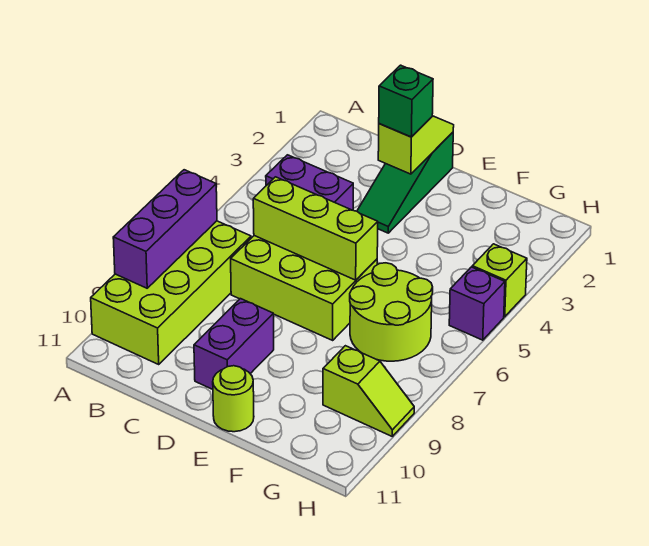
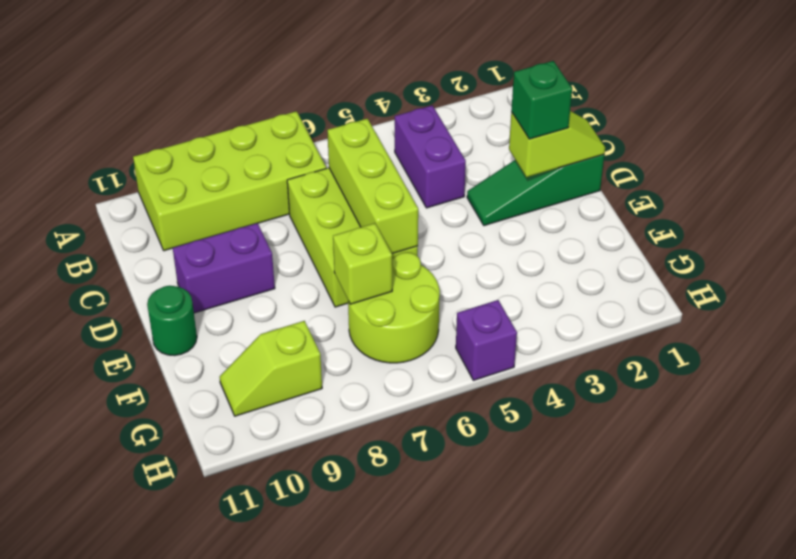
purple brick A7:A9 level 2 -> none
lime round brick E11 level 1 -> green round brick E11 level 1
lime slope G9:H9 level 1 top G -> lime slope G9:G10 level 1 top 9
lime brick H4 level 1 -> lime brick F7 level 2

